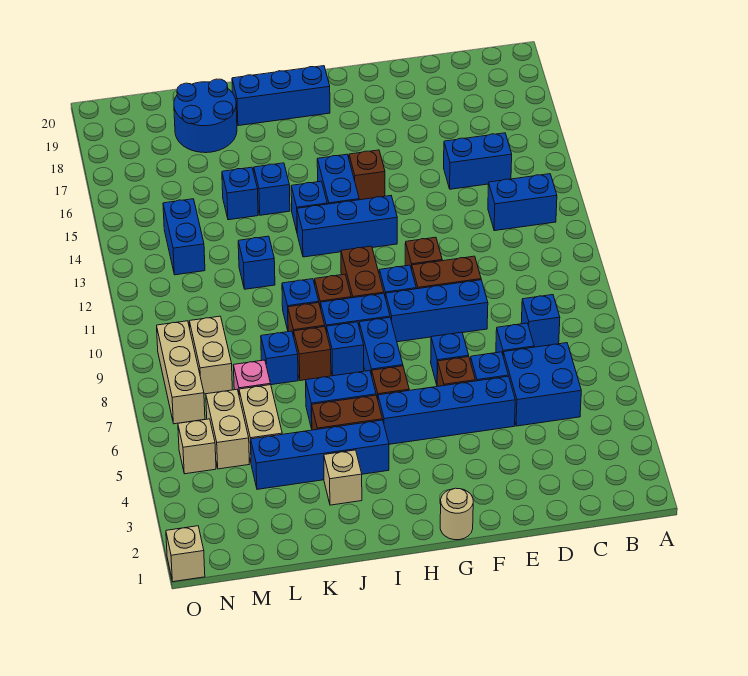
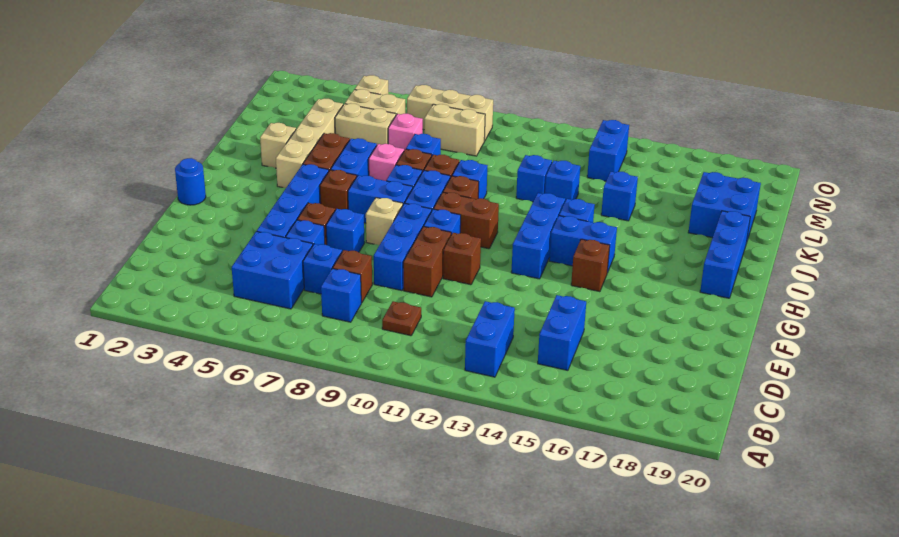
none -> brown plate C10 level 1
none -> brown brick D8 level 1
tan round brick G1 level 1 -> blue round brick G1 level 1
blue brick I4:L4 level 1 -> tan brick I4:L4 level 1
none -> pink brick J7 level 1
blue brick J15 level 1 -> blue brick K13 level 1
blue round brick K18:L19 level 1 -> blue brick K18:L19 level 1
blue brick M13:M14 level 1 -> blue brick M14:N14 level 1
tan brick O1 level 1 -> tan brick G8 level 1

